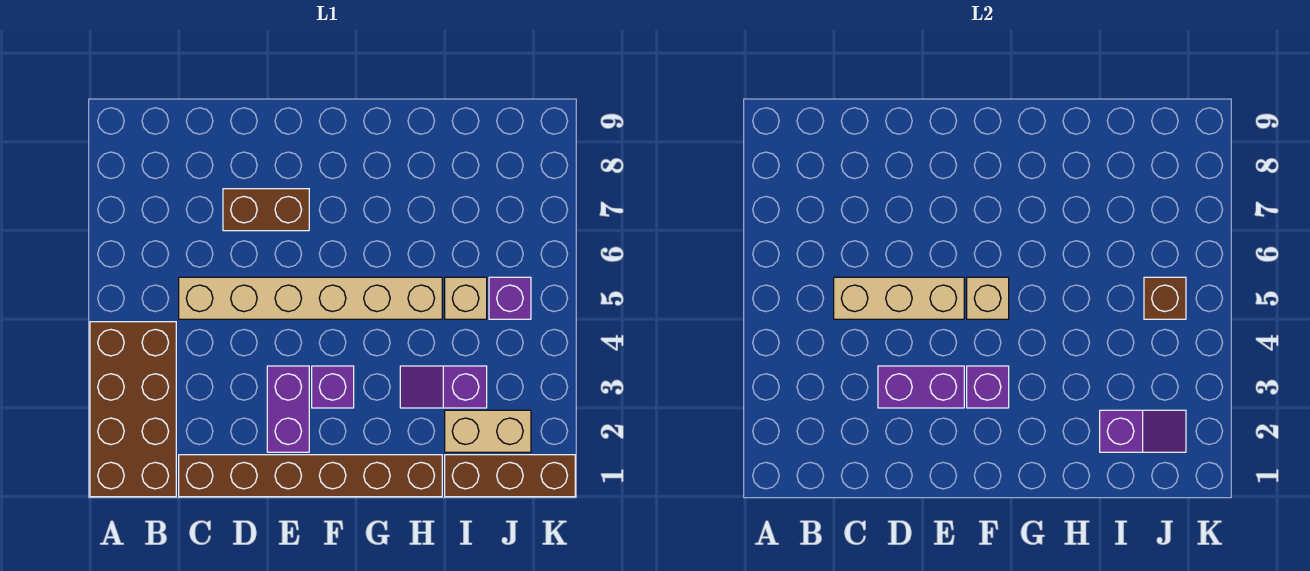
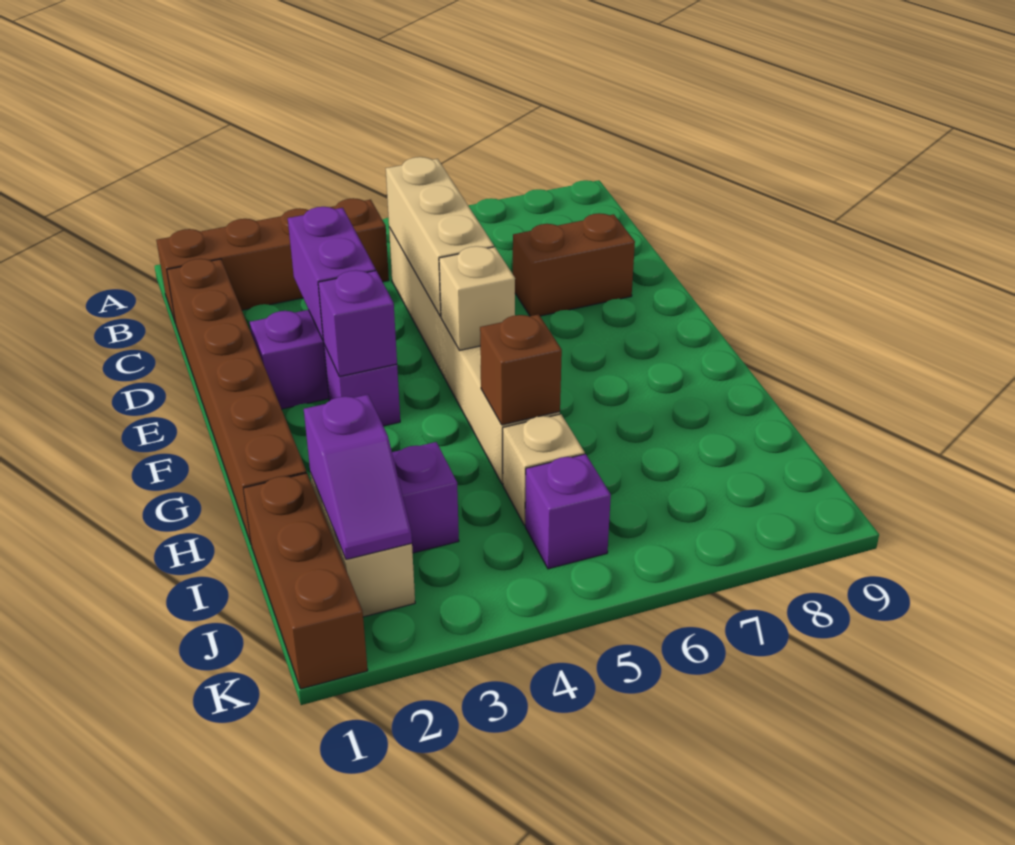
brown brick A1:B4 level 1 -> brown brick B1:B4 level 1
brown brick D7:E7 level 1 -> brown brick D7:D8 level 1
brown brick J5 level 2 -> brown brick H5 level 2

